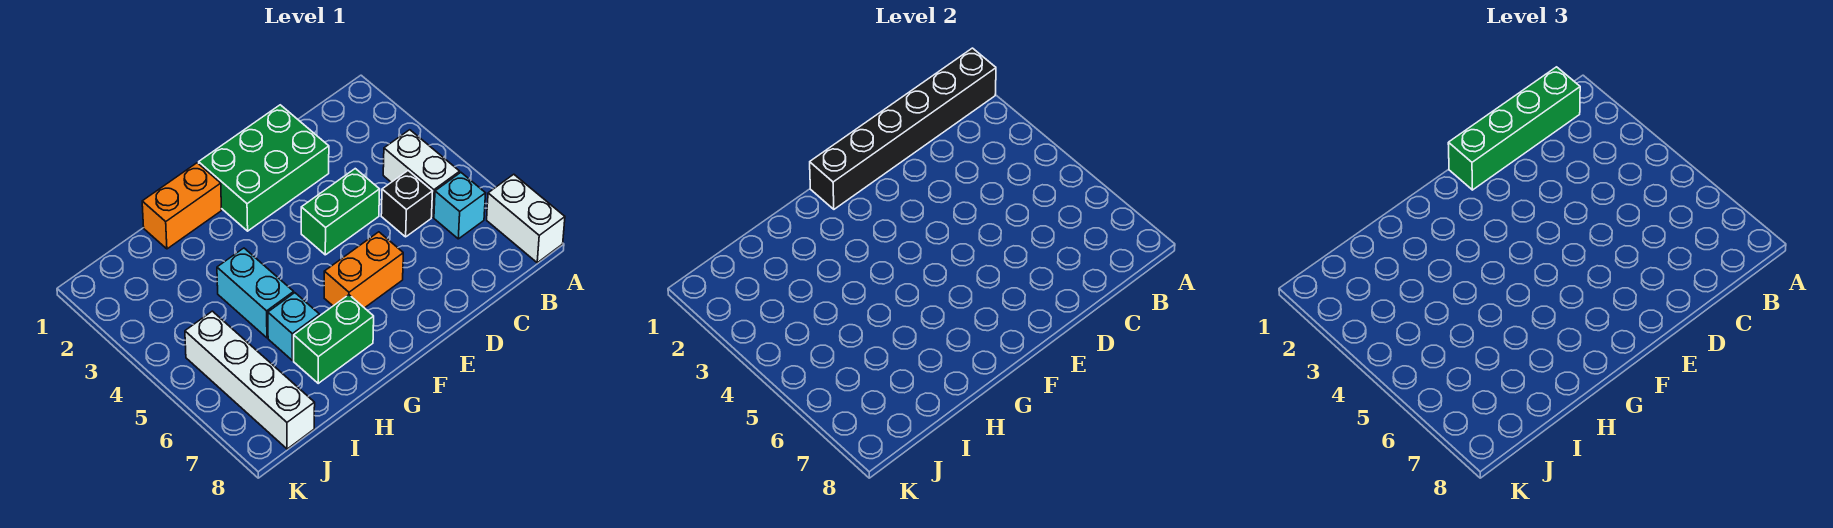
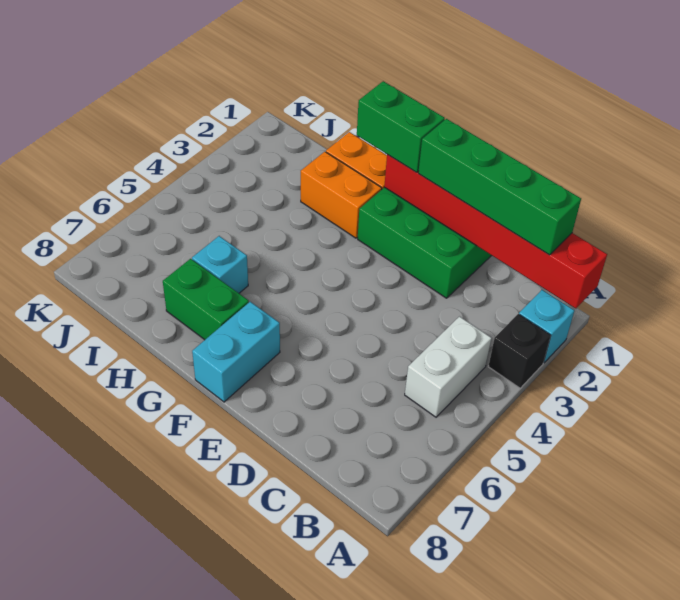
black brick A1:F1 level 2 -> red brick A1:F1 level 2
white brick A7:A8 level 1 -> none
cyan brick B6 level 1 -> cyan brick A2 level 1
black brick C5 level 1 -> black brick A3 level 1
green brick D4:E4 level 1 -> green brick F1:G1 level 3
orange brick E6:F6 level 1 -> orange brick G2:H2 level 1
cyan brick H4:H5 level 1 -> cyan brick F7:F8 level 1
white brick J5:J8 level 1 -> none

